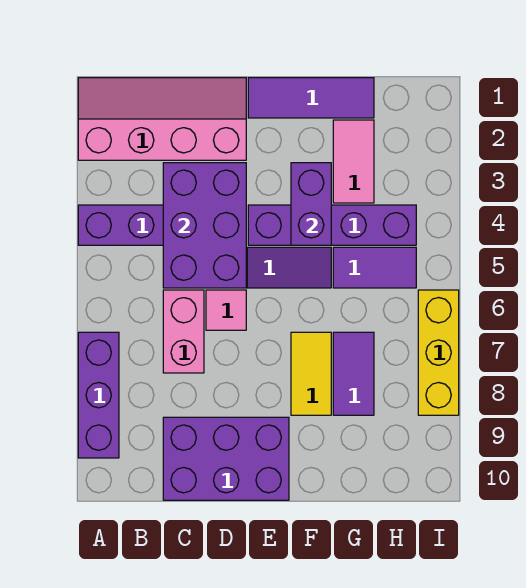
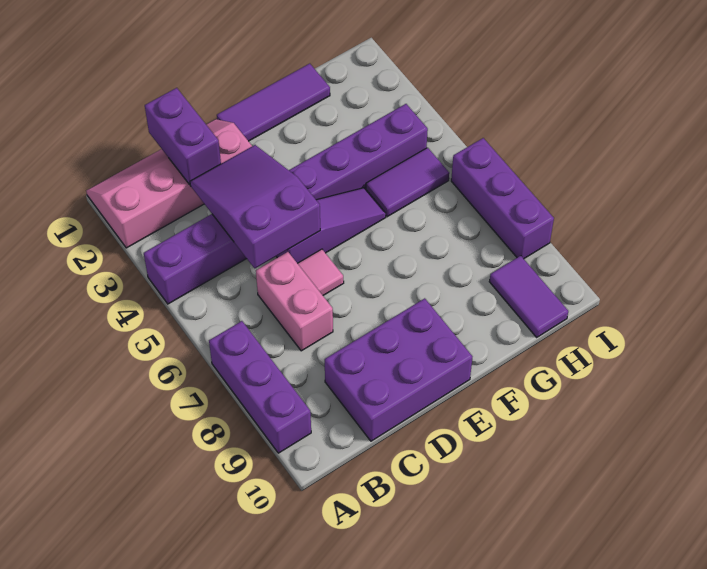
purple brick C3:D5 level 2 -> purple slope C3:D5 level 2 top 5
purple brick F3:F4 level 2 -> purple brick C1:C2 level 2
yellow tile F7:F8 level 1 -> none
pink tile G2:G3 level 1 -> none
purple tile G7:G8 level 1 -> purple tile H9:H10 level 1
yellow brick I6:I8 level 1 -> purple brick I6:I8 level 1

